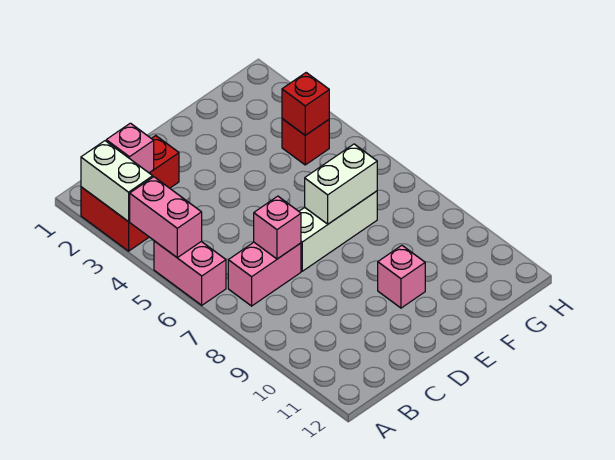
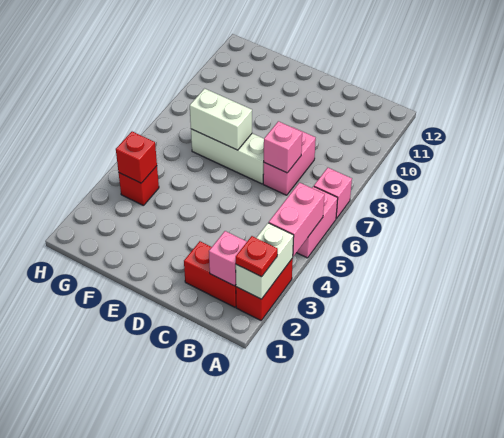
none -> red plate A2 level 3
pink brick B7:C7 level 1 -> pink brick C7:C8 level 1
pink brick E10 level 1 -> pink brick A7 level 1

